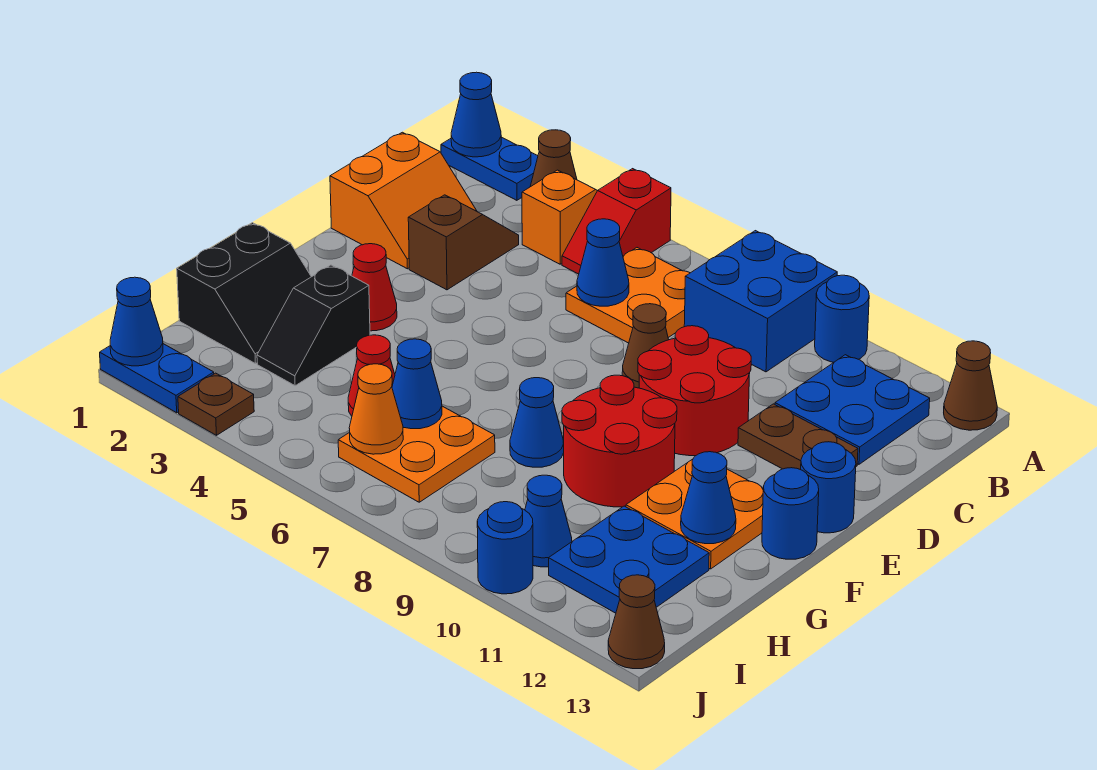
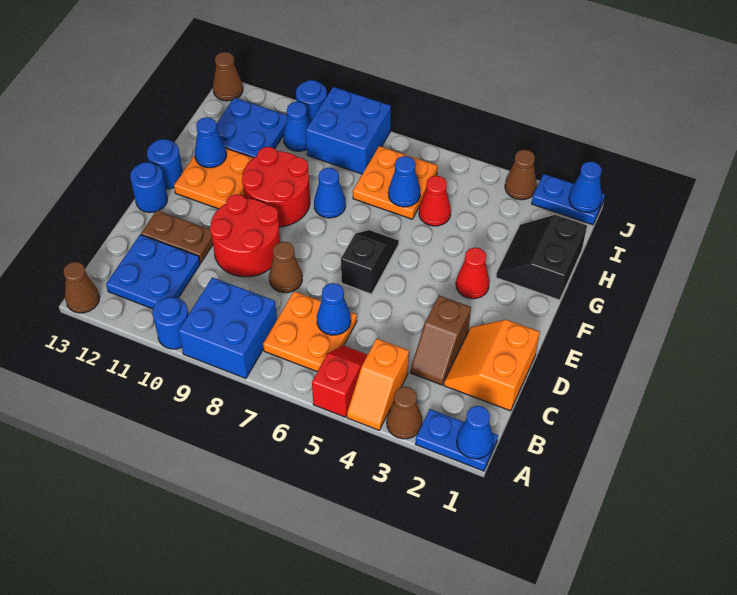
black slope G3:H3 level 1 top G -> black slope E6:F6 level 1 top E
orange cone I6 level 2 -> none
none -> blue brick I8:J9 level 1
brown plate J3 level 1 -> brown cone J3 level 1

